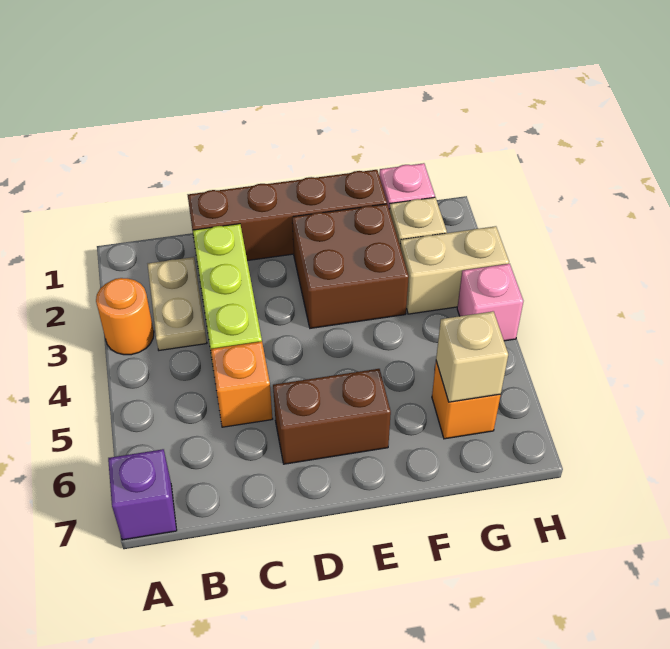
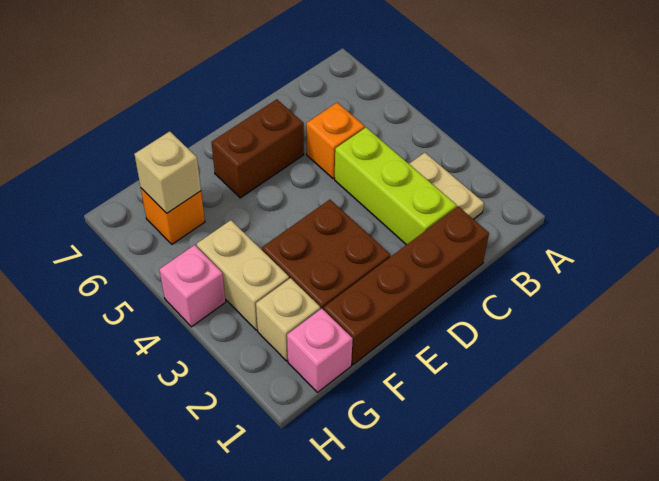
orange round brick A3 level 1 -> none
purple brick A7 level 1 -> none
tan brick G3:H3 level 1 -> tan brick G3:G4 level 1

